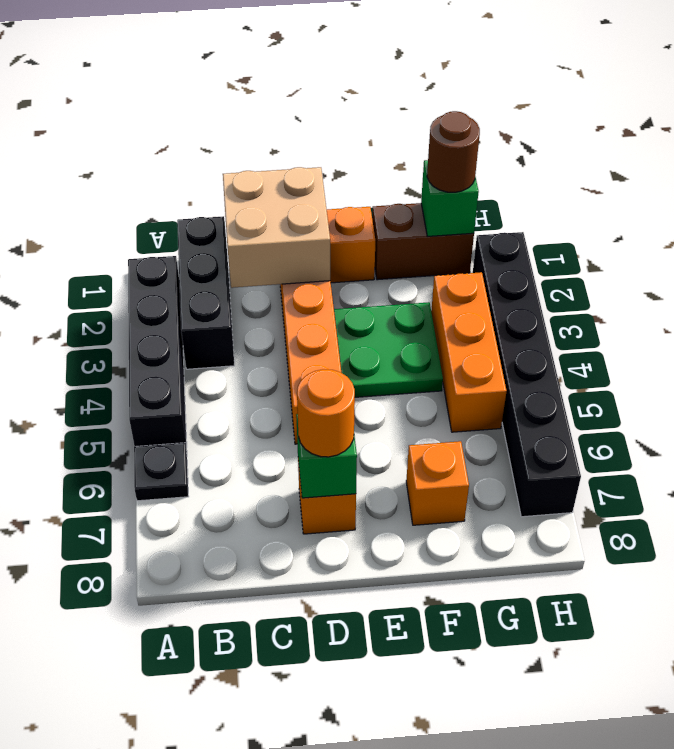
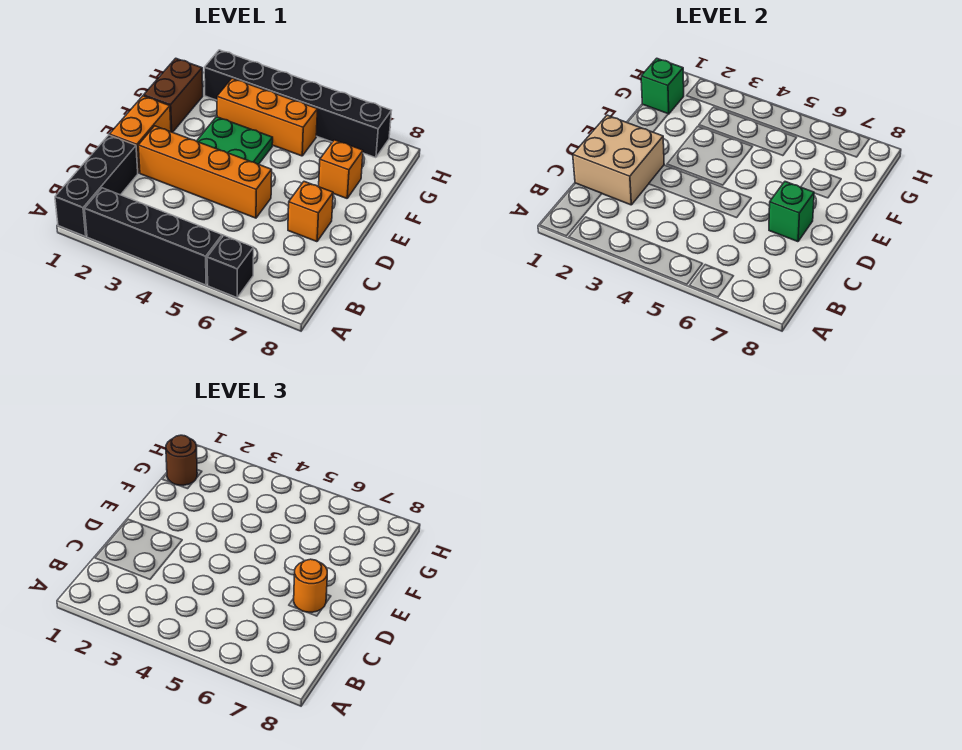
black plate A6 level 1 -> black brick A6 level 1
black brick B1:B3 level 1 -> black brick A1:C1 level 1

